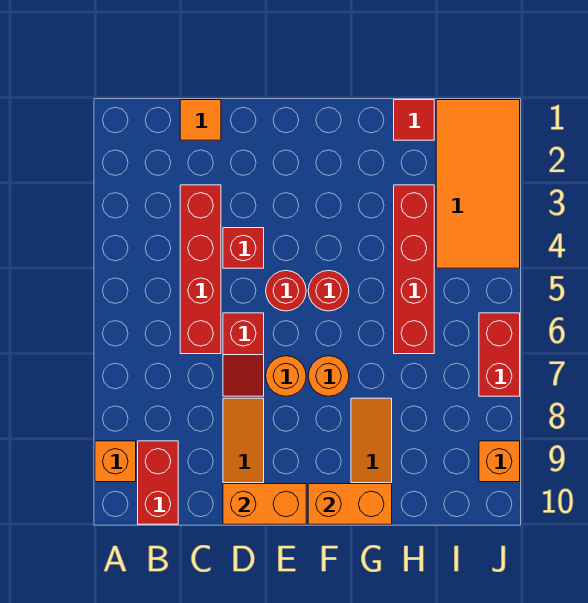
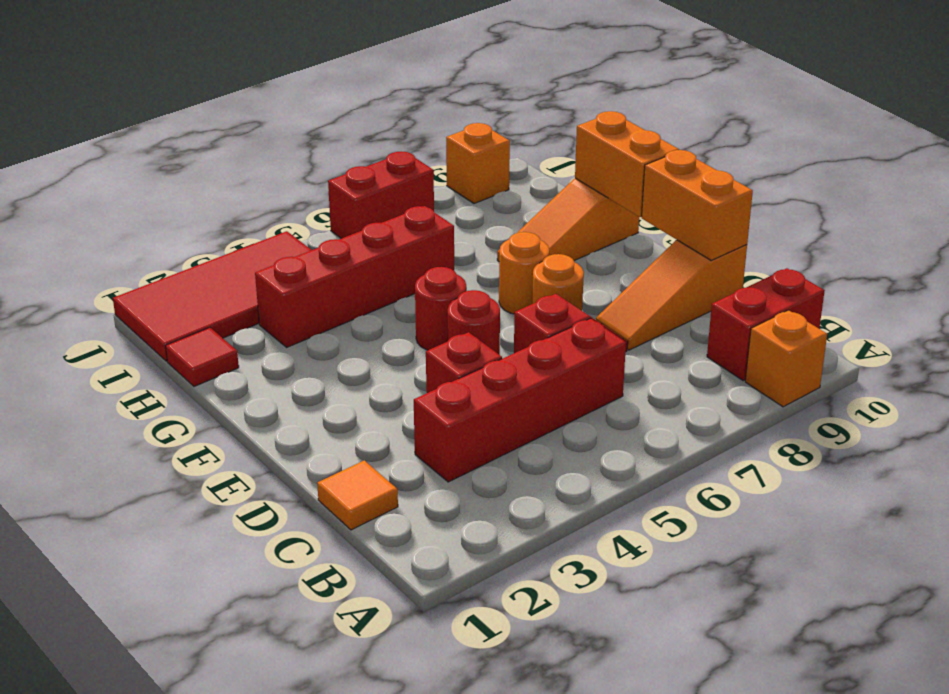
orange tile I1:J4 level 1 -> red tile I1:J4 level 1

